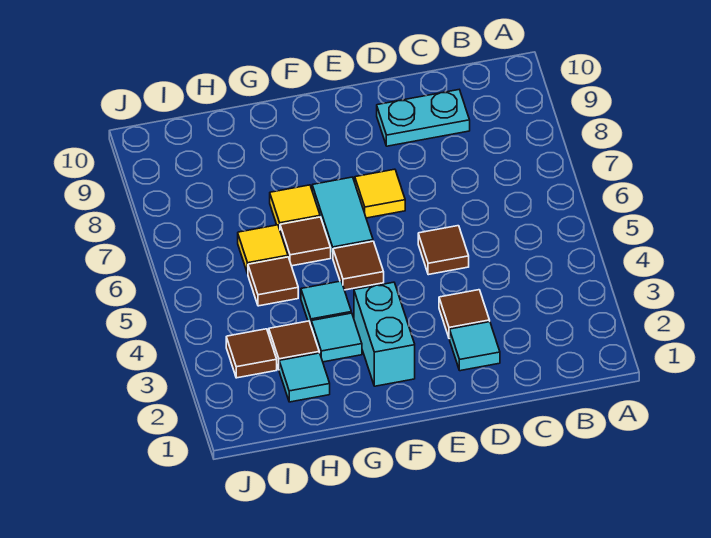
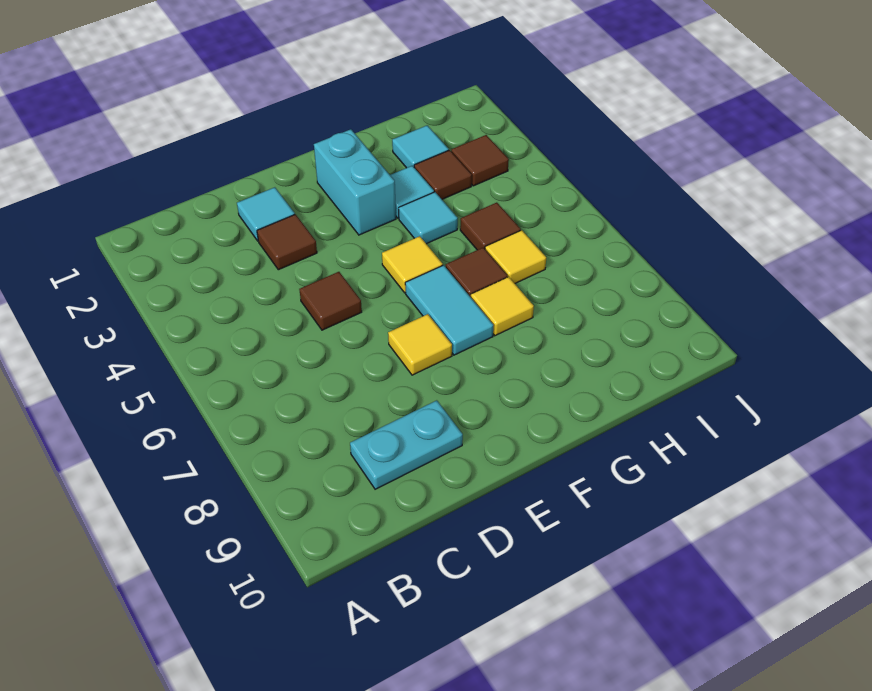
brown tile F5 level 1 -> yellow tile F5 level 1

